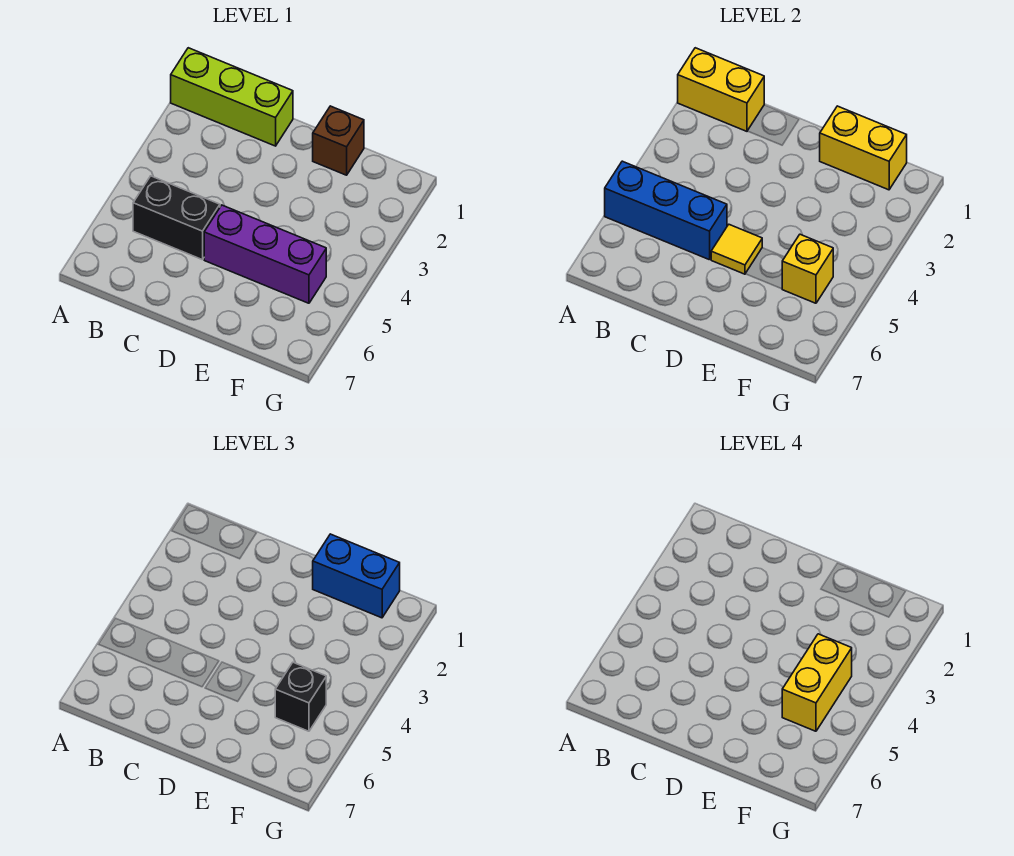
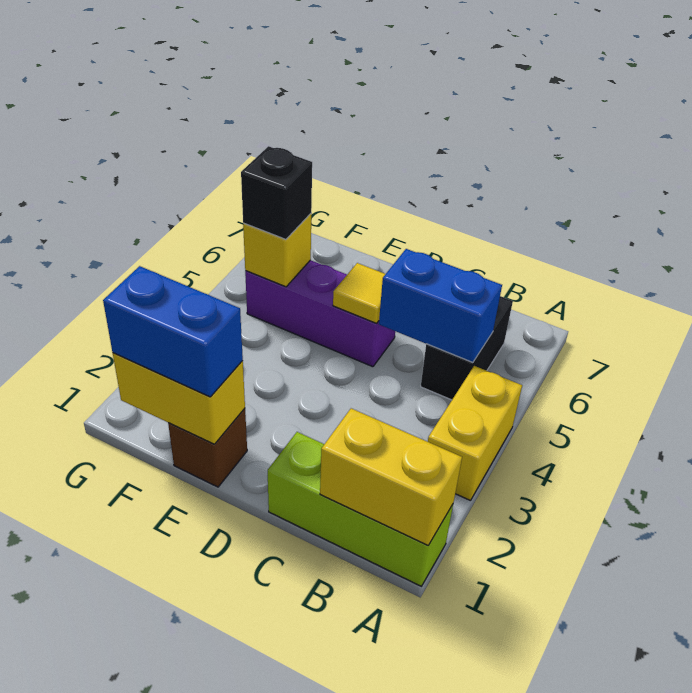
blue brick A5:C5 level 2 -> blue brick B5:C5 level 2
black brick B5:C5 level 1 -> black brick B5:B6 level 1
yellow brick F4:F5 level 4 -> yellow brick A3:A4 level 1

